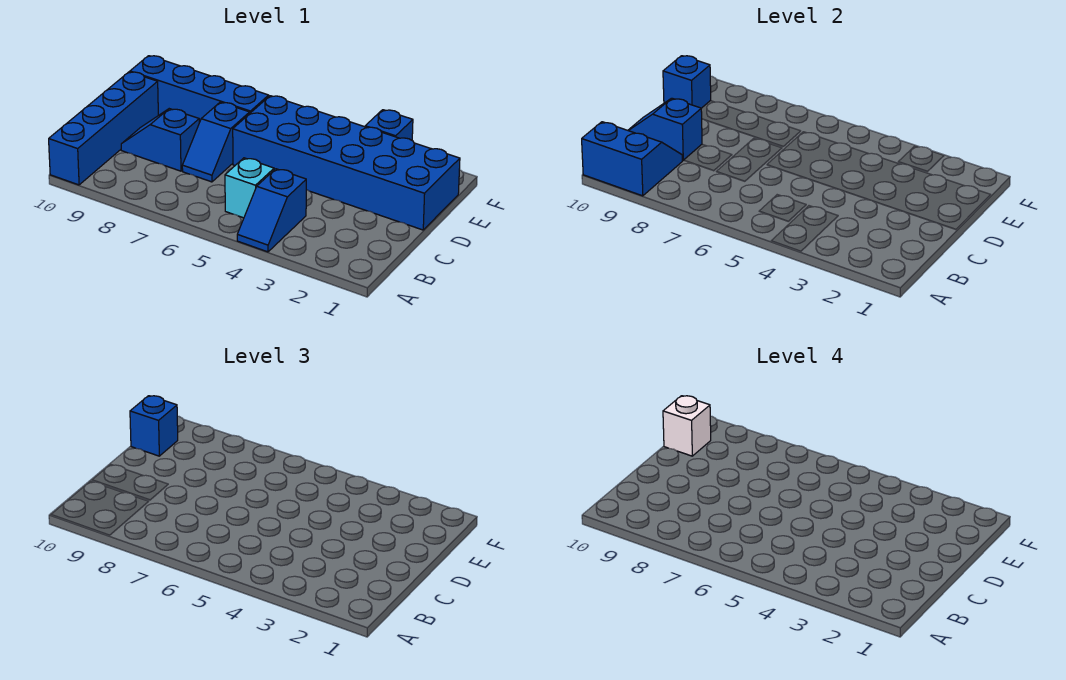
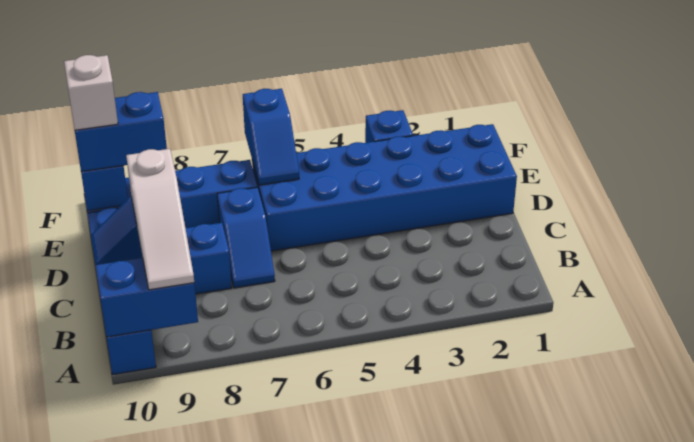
blue slope A4:B4 level 1 top B -> blue slope E6:F6 level 2 top F
none -> white slope A9:C9 level 3 top C
cyan brick B5 level 1 -> none
blue brick E10 level 3 -> blue brick E9:E10 level 3

